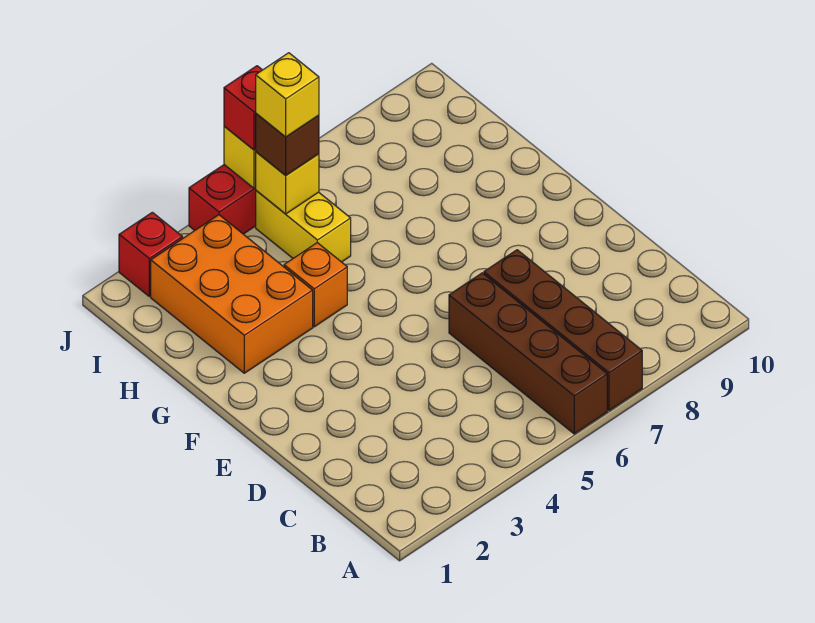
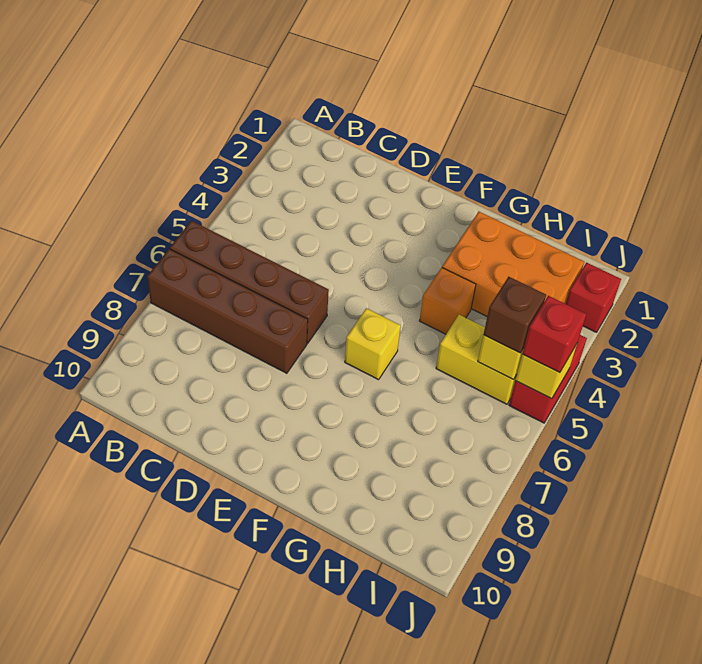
yellow brick I5 level 4 -> yellow brick F6 level 1

